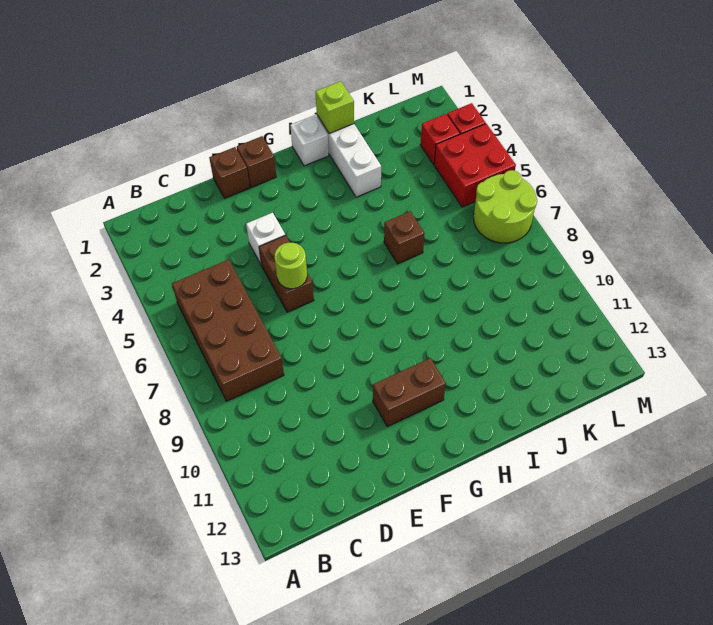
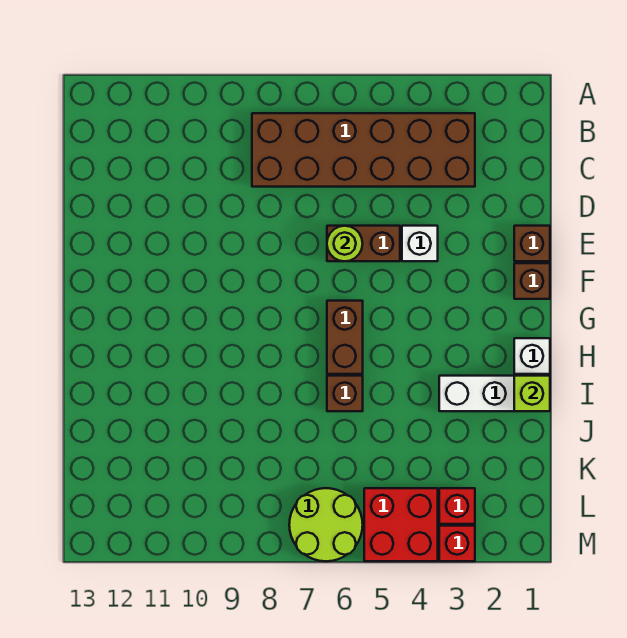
brown brick B5:C8 level 1 -> brown brick B3:C8 level 1
brown brick F11:G11 level 1 -> brown brick G6:H6 level 1

